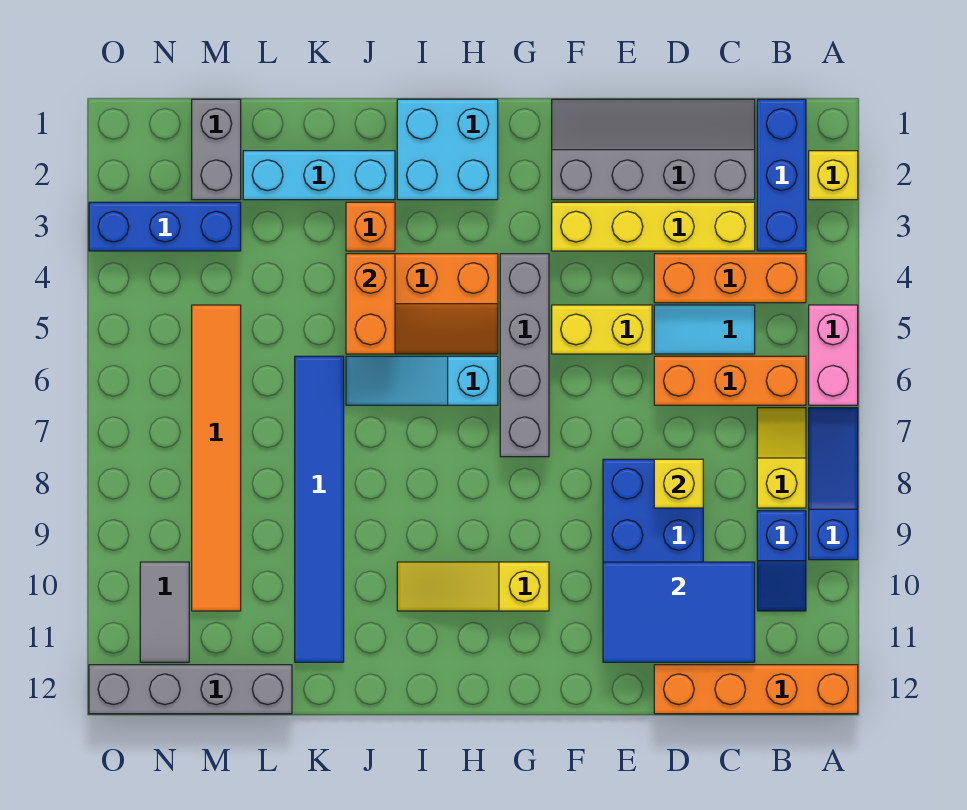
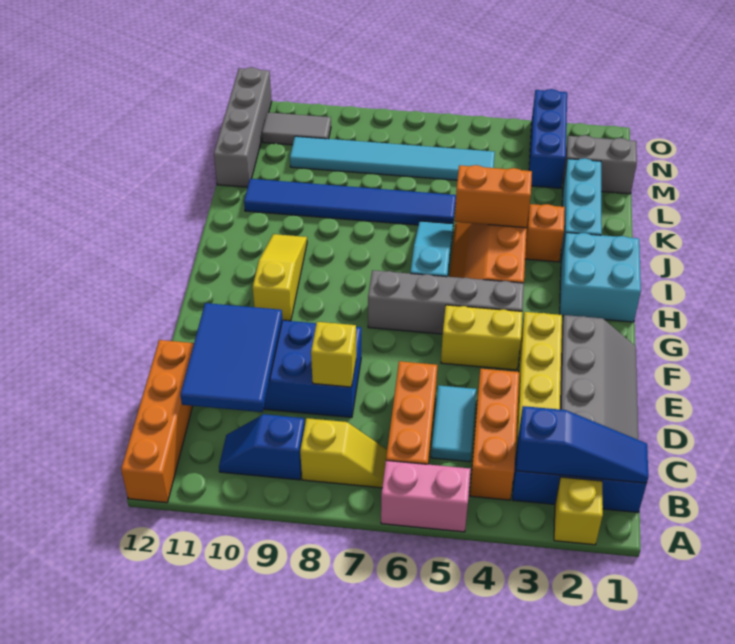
blue slope A7:A9 level 1 top 9 -> blue slope B1:B3 level 2 top 3
yellow brick E5:F5 level 1 -> yellow brick F4:F5 level 1
orange tile M5:M10 level 1 -> cyan tile M5:M10 level 1

